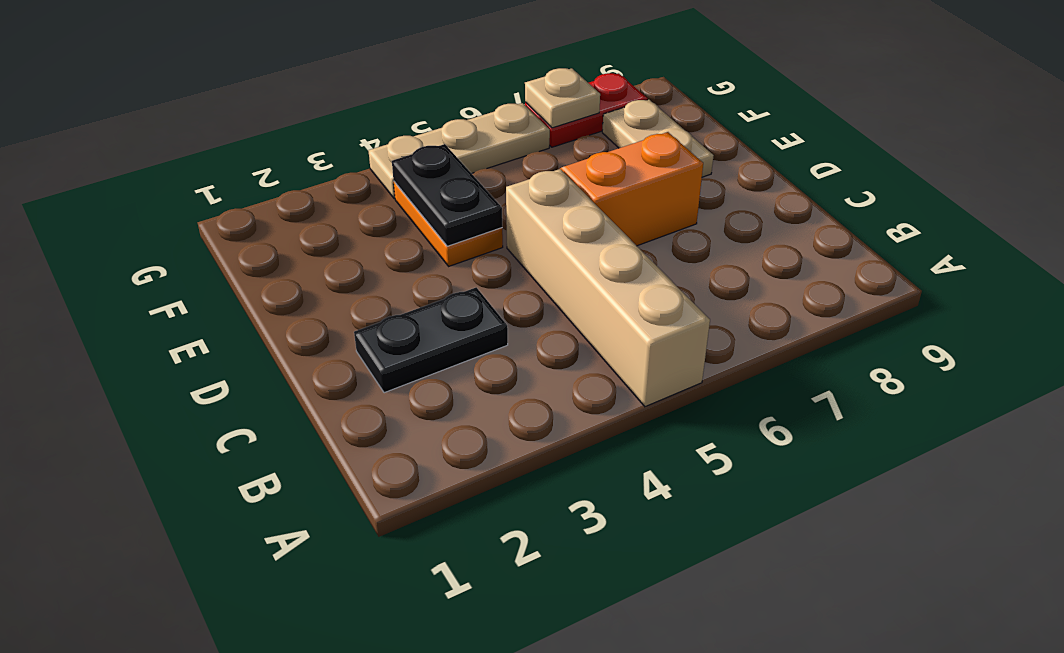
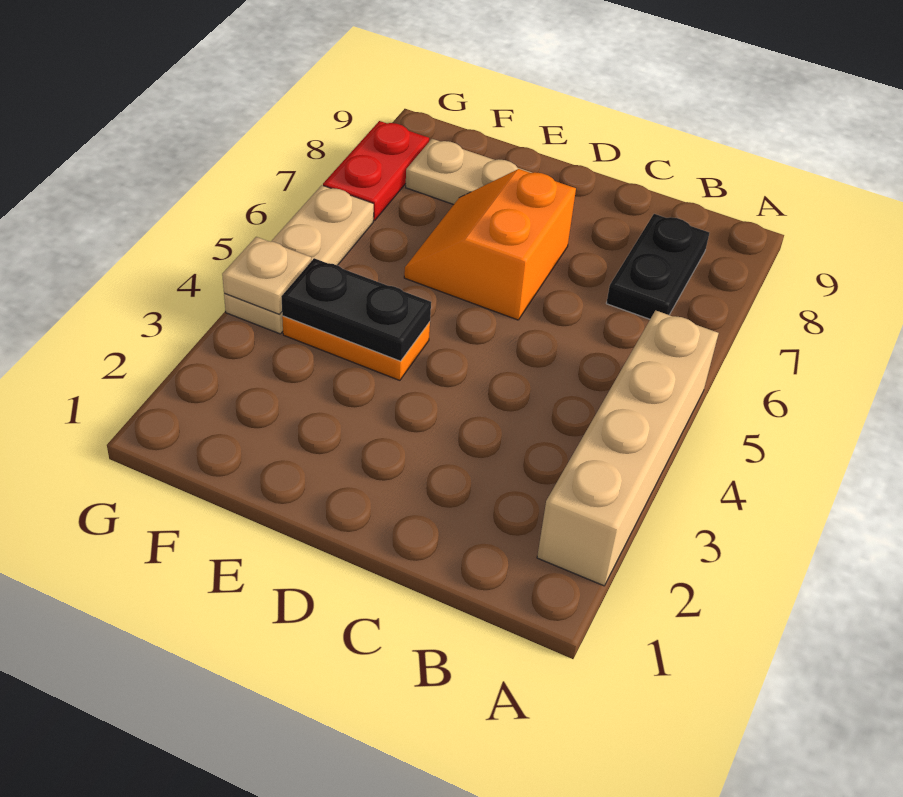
tan brick A5:D5 level 1 -> tan brick A2:A5 level 1
black plate C2:C3 level 1 -> black plate B7:B8 level 1
tan plate G7 level 2 -> tan plate G4 level 2

